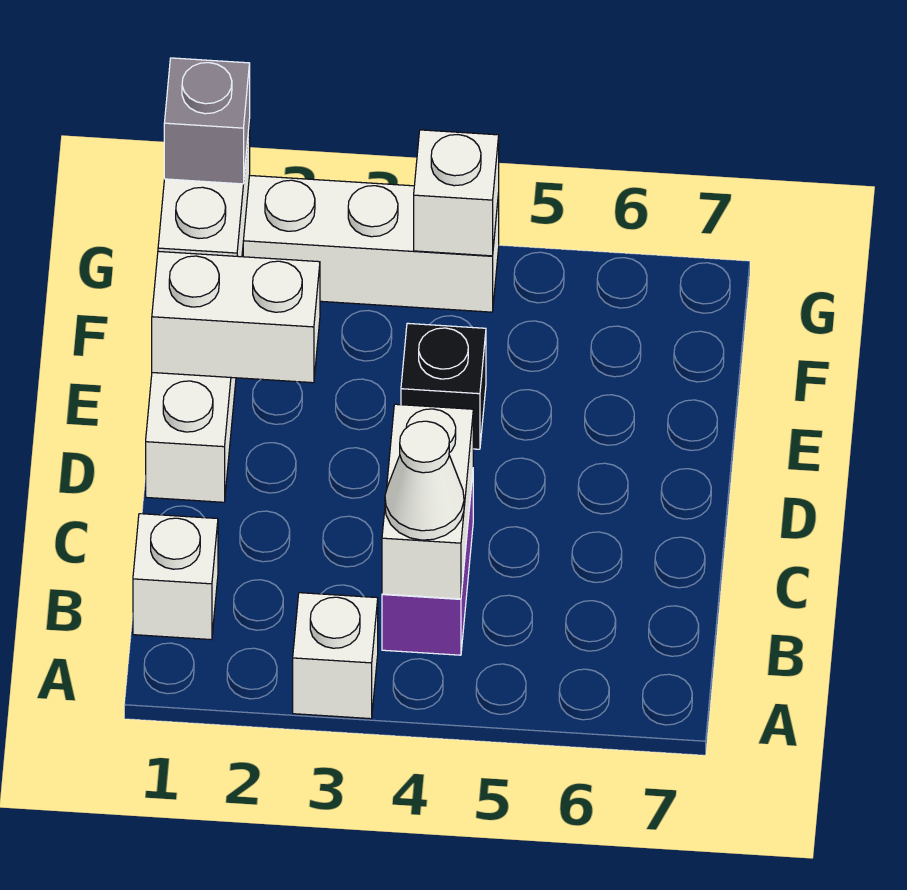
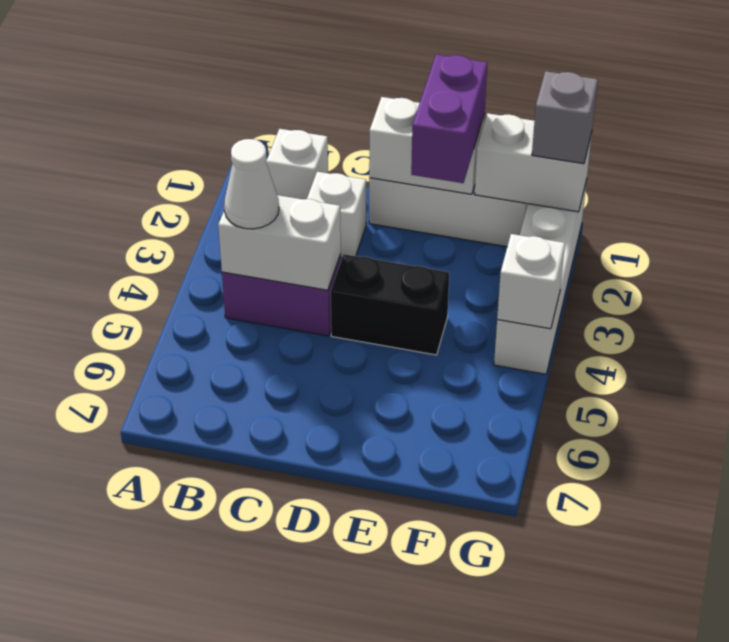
white brick A3 level 1 -> white brick C2 level 1
white brick E1:E2 level 2 -> white brick D1:E1 level 2
none -> purple brick E1:E2 level 3
black brick E4 level 1 -> black brick D4:E4 level 1

